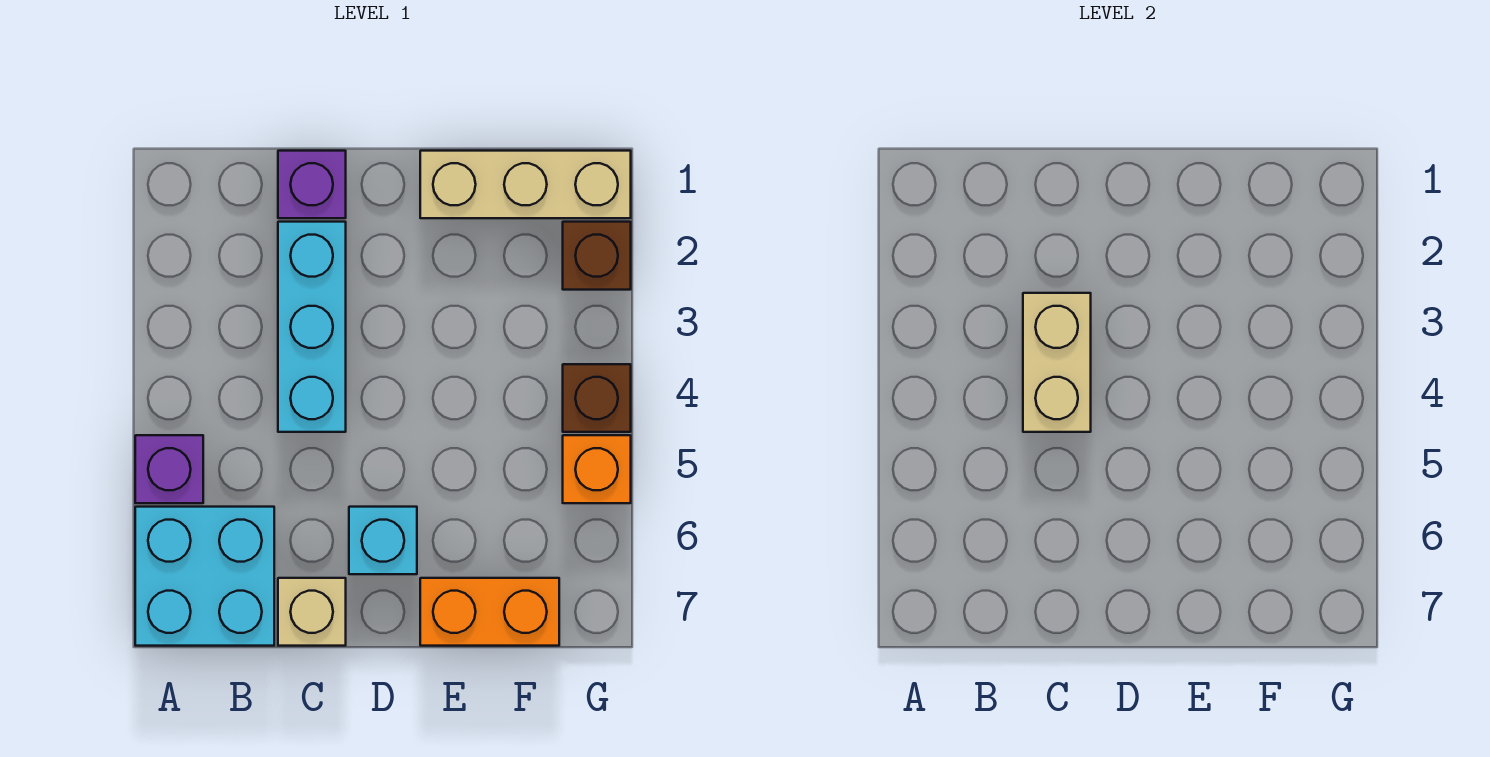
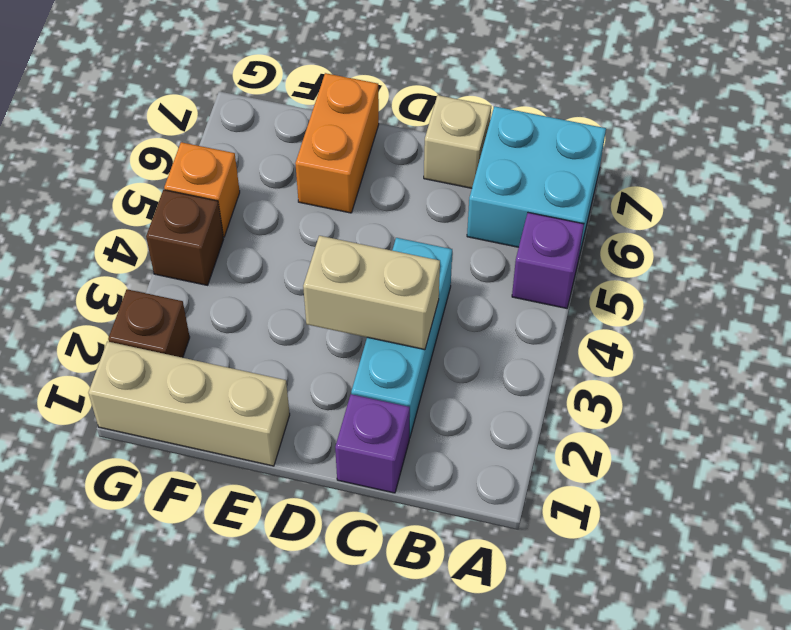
tan brick C3:C4 level 2 -> tan brick C3:D3 level 2
cyan brick D6 level 1 -> none
orange brick E7:F7 level 1 -> orange brick E6:E7 level 1

